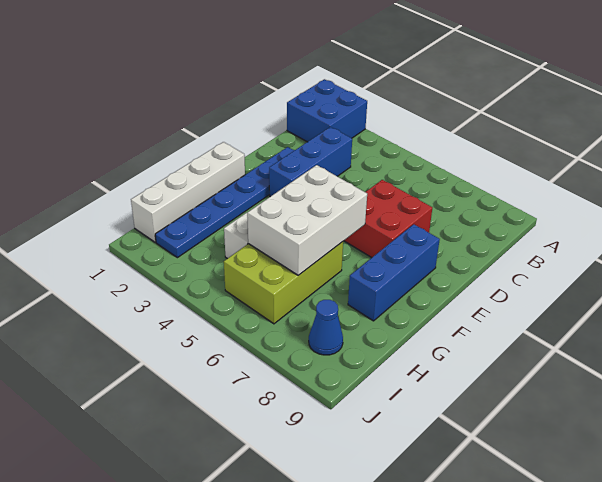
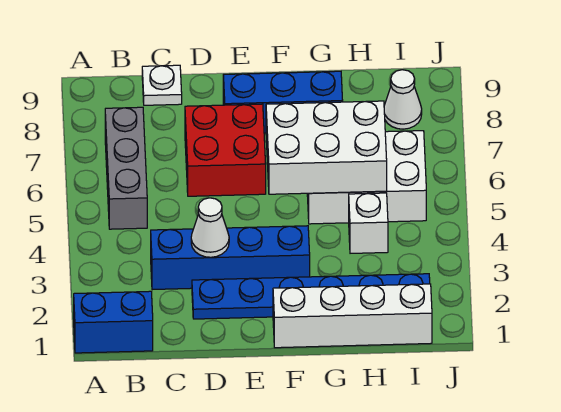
blue brick A1:B2 level 1 -> blue brick A1:B1 level 1
none -> grey brick B5:B7 level 1
blue brick C3:E3 level 1 -> blue brick C3:F3 level 1
none -> white plate C9 level 1
none -> white cone D3 level 2
lime brick G5:I6 level 1 -> white brick G5:I6 level 1
blue cone I8 level 1 -> white cone I8 level 1

